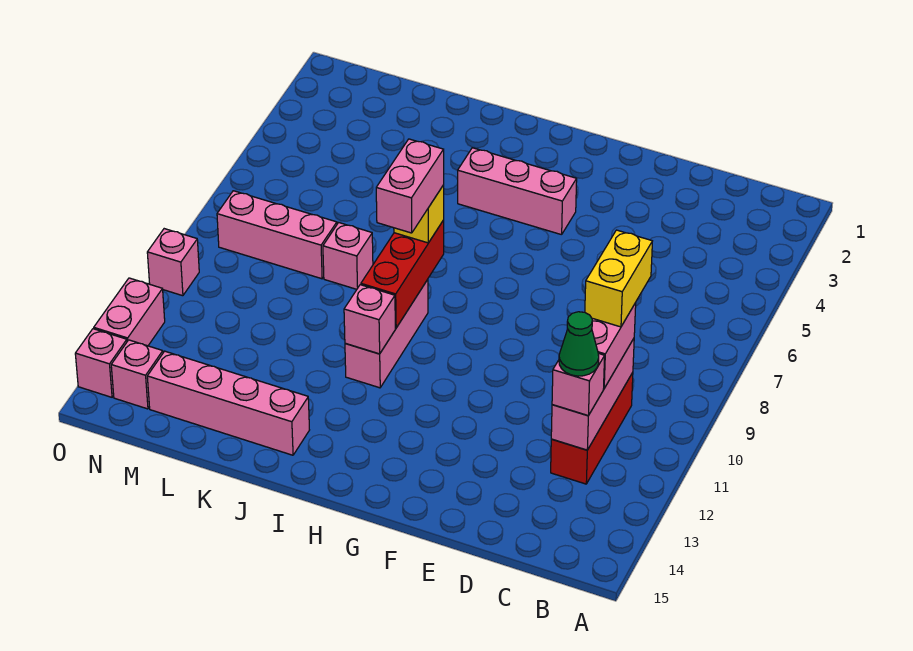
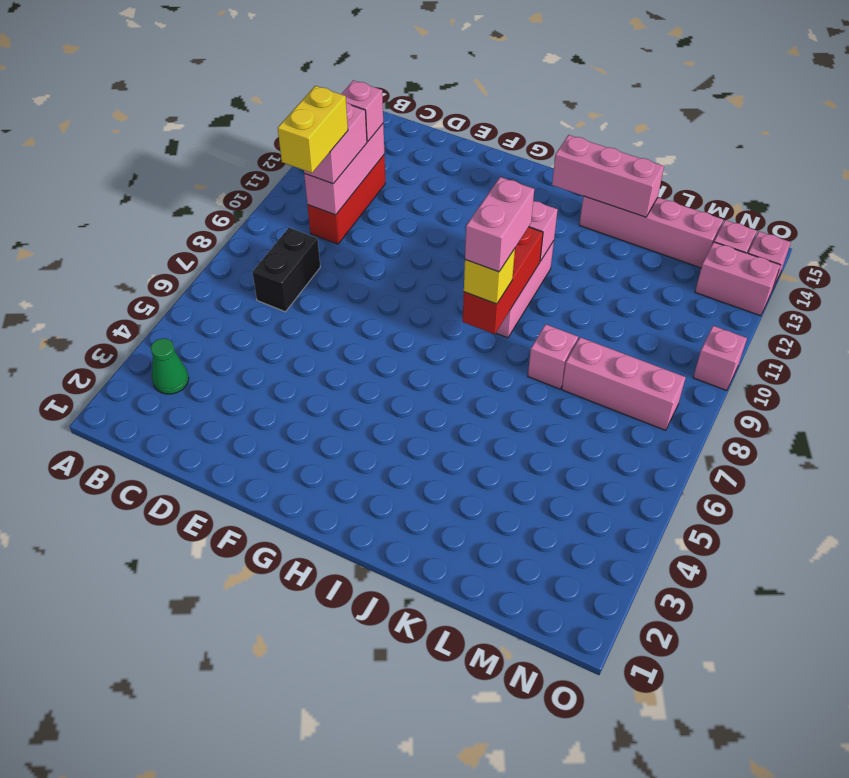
none -> black brick C7:C8 level 1
green cone C12 level 4 -> green cone B3 level 1
pink brick G4:I4 level 1 -> pink brick I14:K14 level 2
pink brick O12:O13 level 1 -> pink brick N13:O13 level 1

